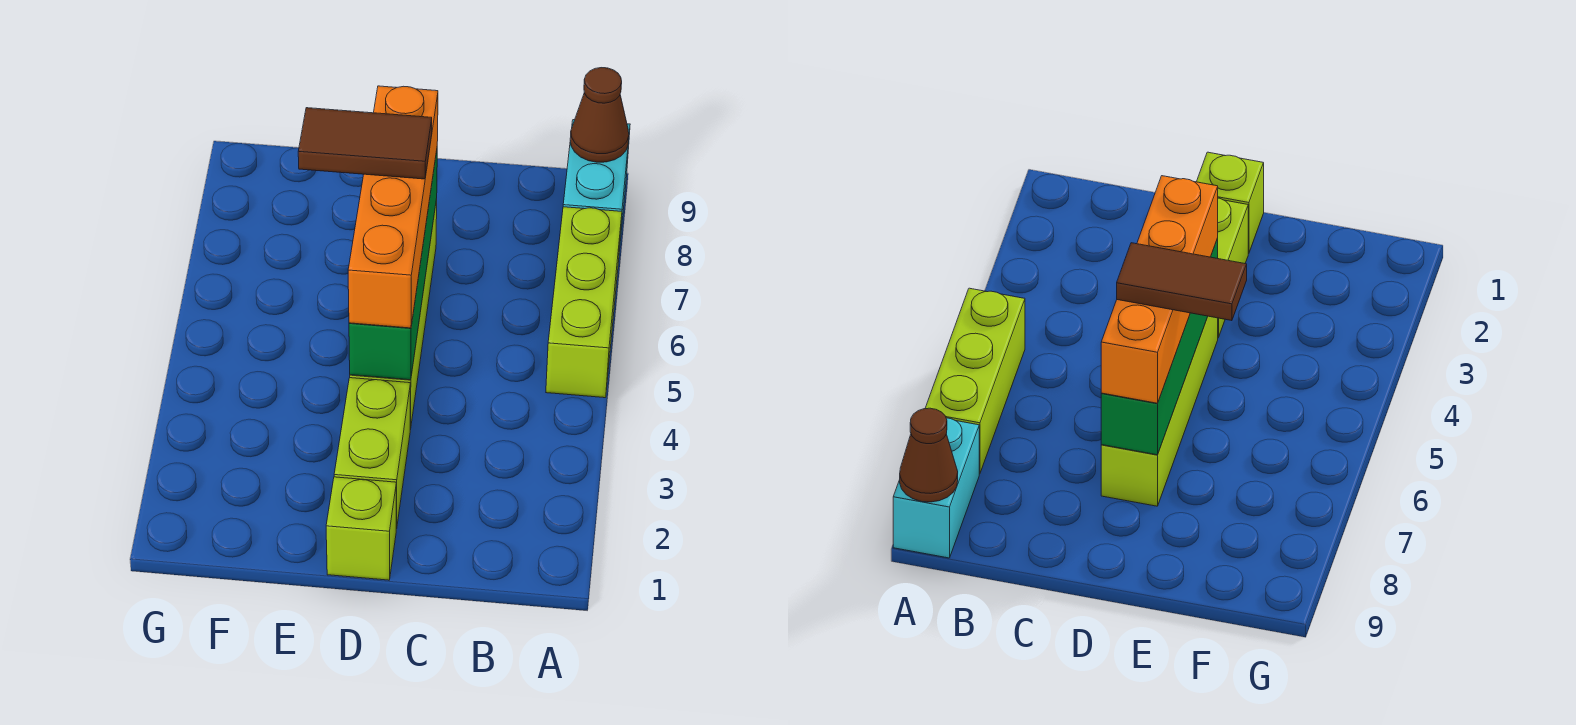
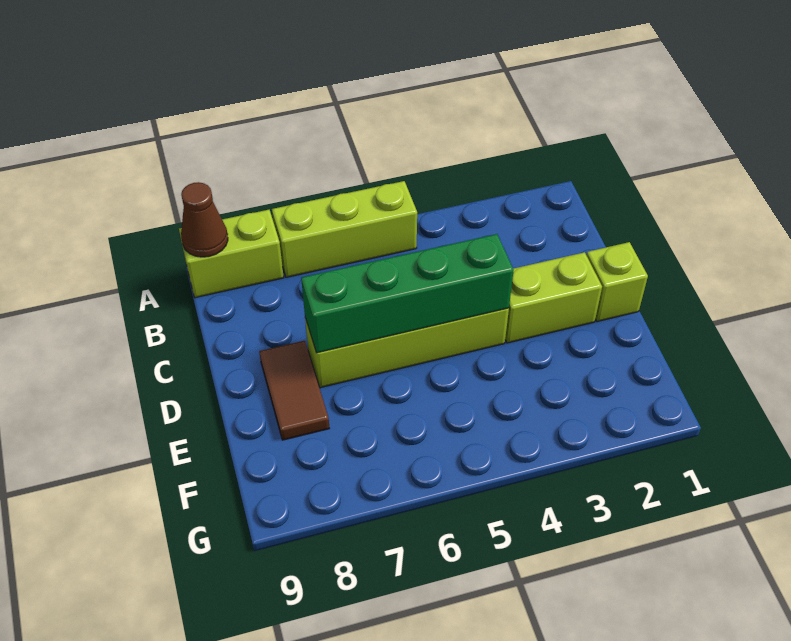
cyan brick A8:A9 level 1 -> lime brick A8:A9 level 1
orange brick D4:D7 level 3 -> none
brown tile D6:E6 level 4 -> brown tile D8:E8 level 1

